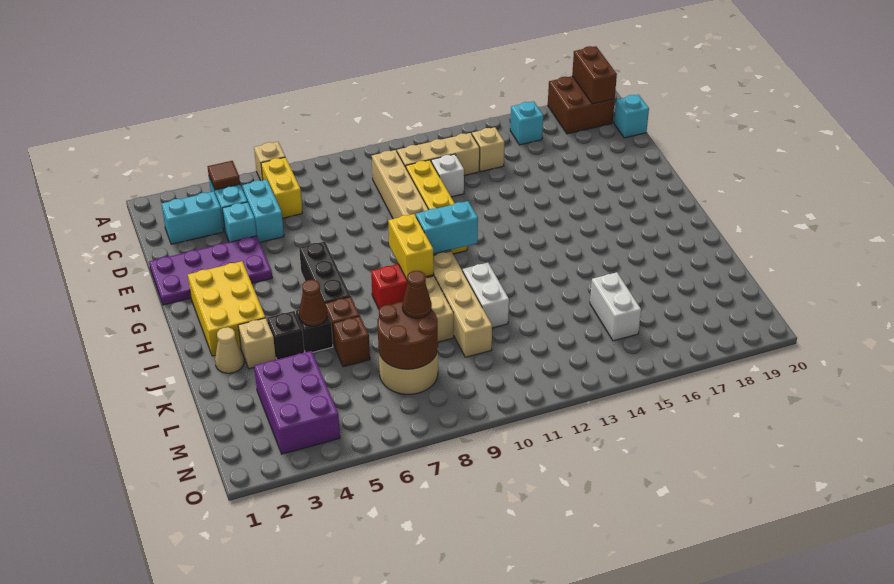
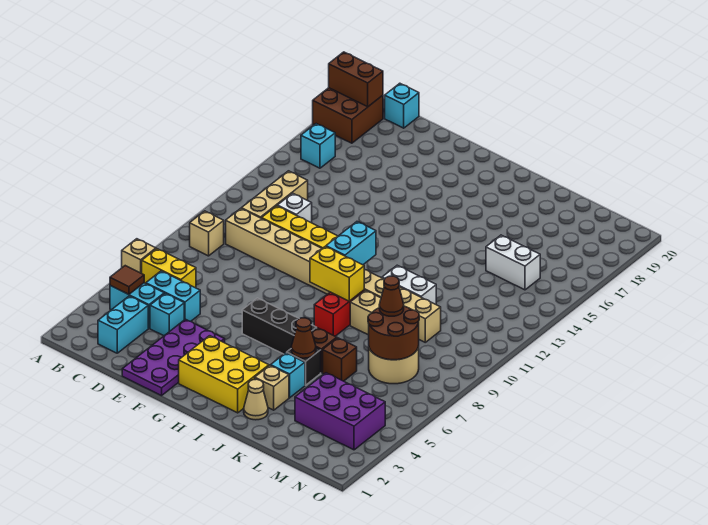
tan brick C14 level 1 -> tan brick B9 level 1
black brick J4 level 1 -> cyan brick J4 level 1

